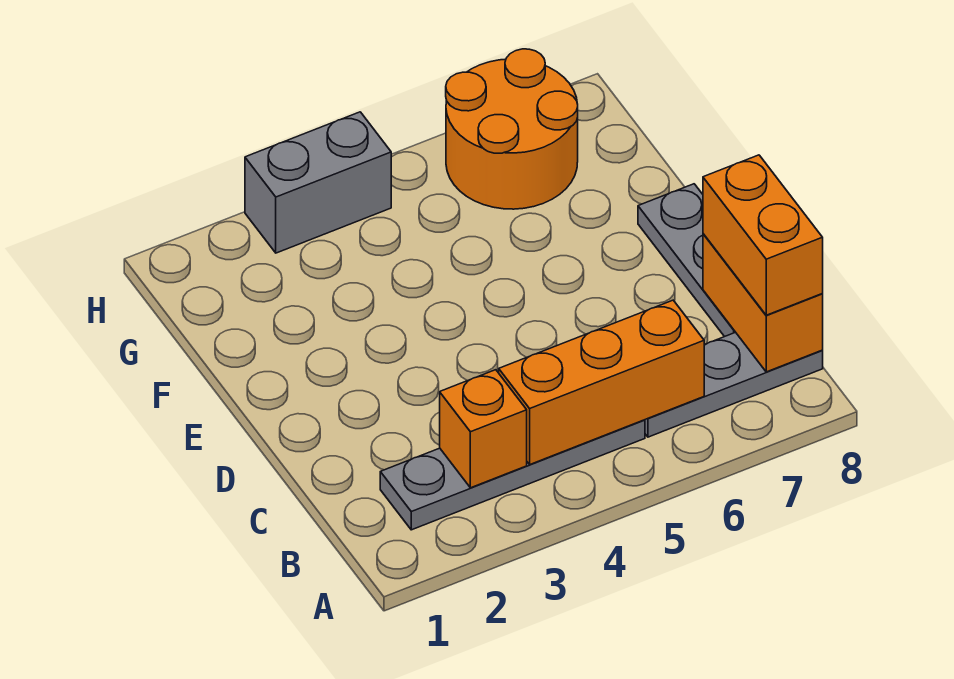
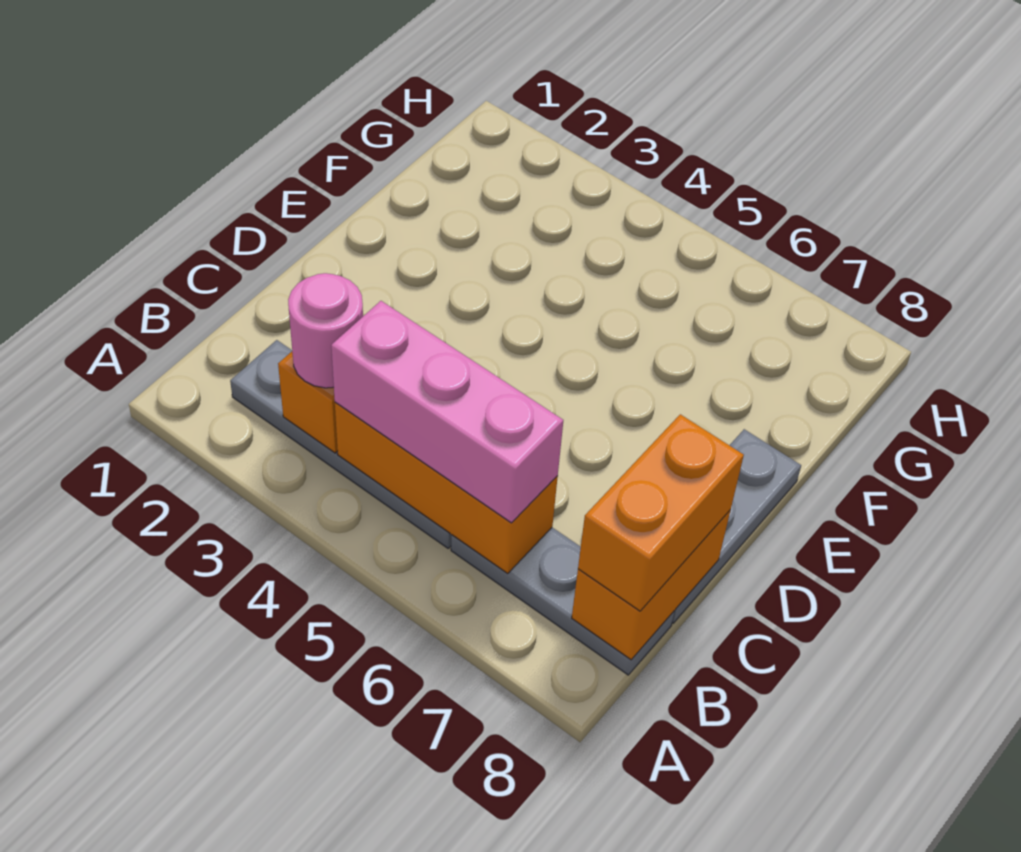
none -> pink round brick B3 level 3
none -> pink brick B4:B6 level 3
orange round brick G6:H7 level 1 -> none
grey brick H3:H4 level 1 -> none

